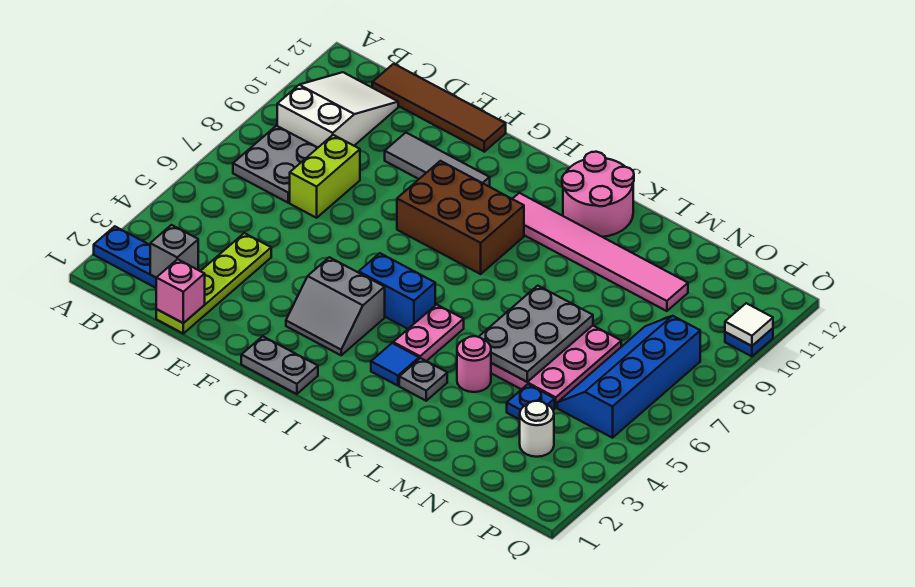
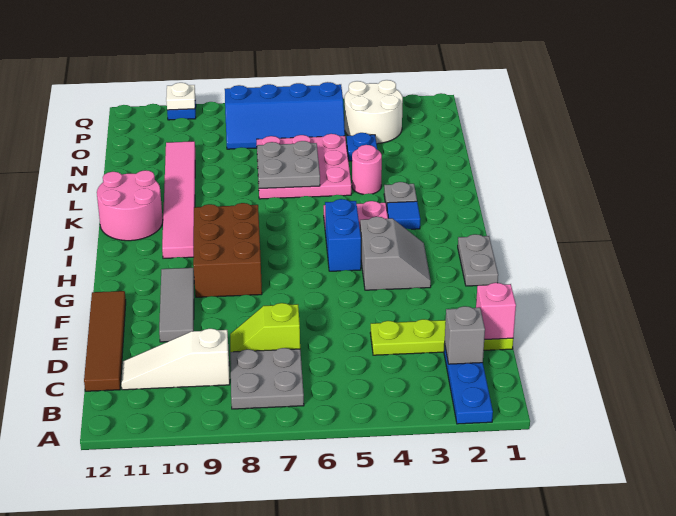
white slope B9:C11 level 1 top 9 -> white slope C9:C11 level 1 top 9
lime brick D7:D8 level 1 -> lime slope D7:D8 level 1 top 7
grey plate L5:M7 level 2 -> grey plate L6:M7 level 2
white round brick O3 level 1 -> white round brick O3:P4 level 1
white tile Q10 level 2 -> white plate Q10 level 2

